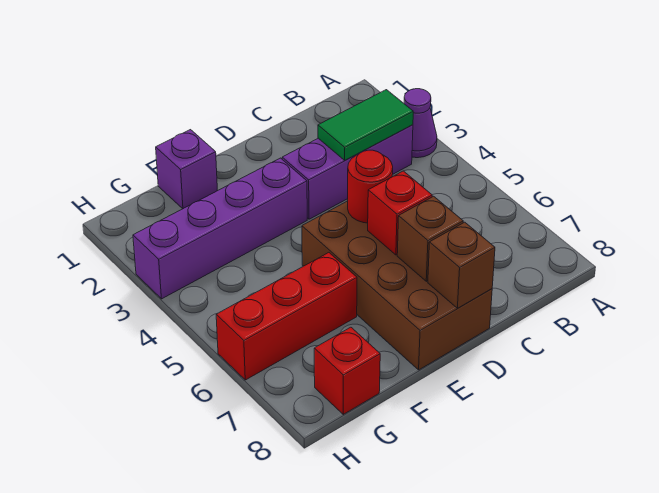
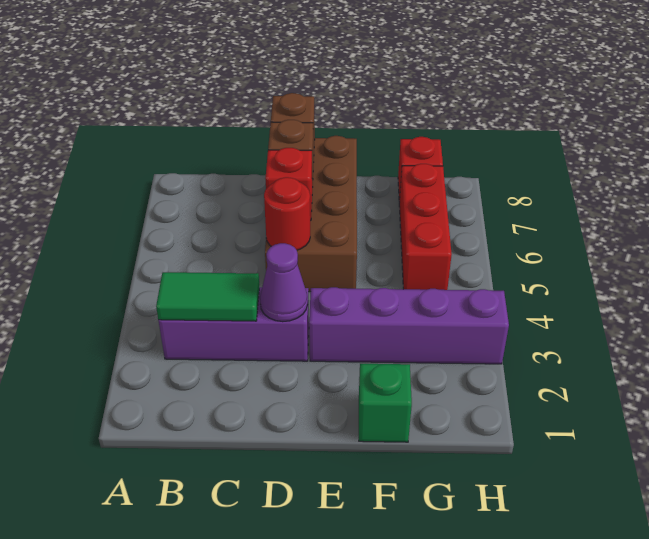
purple cone A3 level 1 -> purple cone D3 level 2
purple brick F1 level 1 -> green brick F1 level 1
red brick F6:H6 level 1 -> red brick G5:G7 level 1

